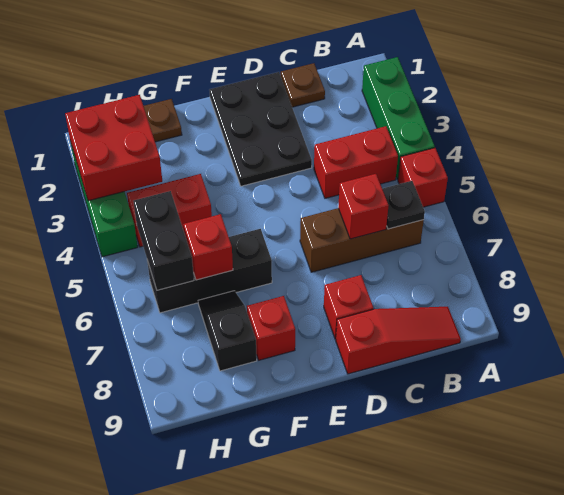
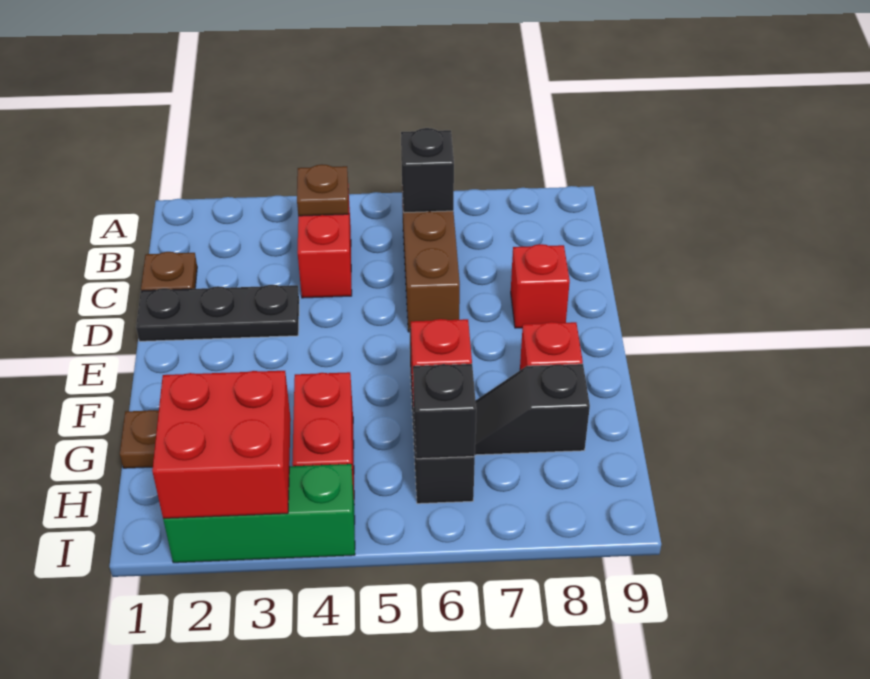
green brick A2:A4 level 1 -> none
red brick A5 level 1 -> none
none -> brown plate B4 level 2
black plate B6 level 2 -> black brick B6 level 2
red slope B9:D9 level 1 top D -> none
red brick C6 level 2 -> none
black plate D1:E3 level 1 -> black plate D1:D3 level 1
black brick H5:H6 level 2 -> black brick H6 level 2

